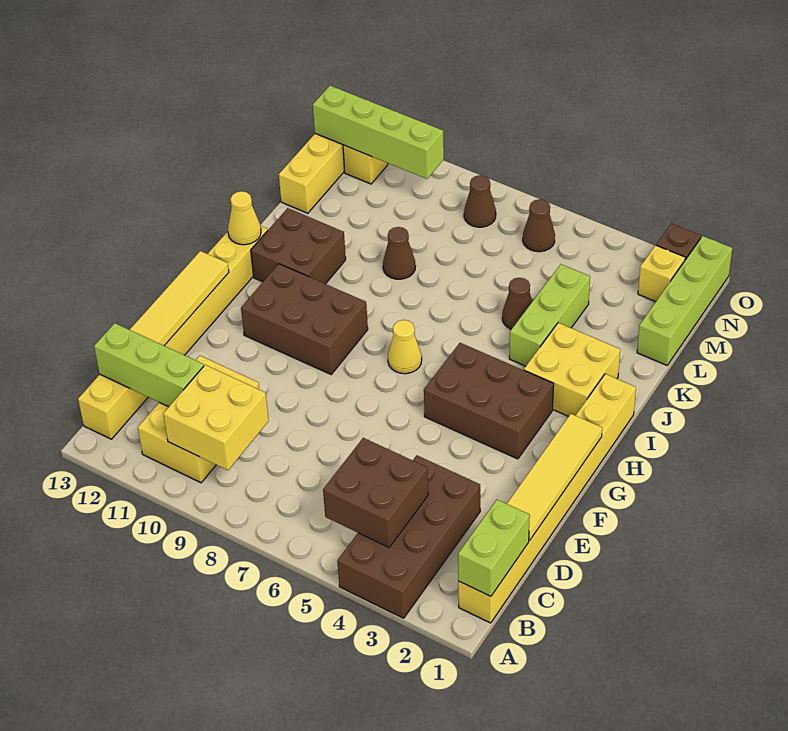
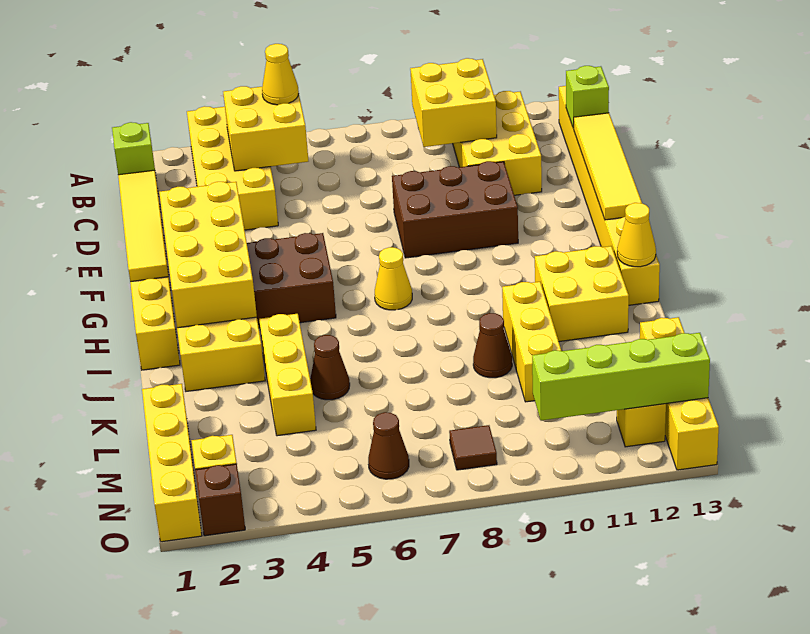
brown brick A3:D4 level 1 -> yellow brick A3:D4 level 1
lime brick B1:C1 level 2 -> lime brick C1 level 2
brown brick B4:C5 level 2 -> yellow brick B4:C5 level 2
none -> yellow cone B5 level 3
lime brick C11:C13 level 2 -> lime brick C13 level 2
none -> yellow brick F2:I3 level 2
brown brick G9:H11 level 1 -> brown brick E8:F10 level 1
brown brick I11:J12 level 1 -> yellow brick I11:J12 level 1
lime brick J4:L4 level 1 -> yellow brick J4:L4 level 1
none -> yellow brick J10:L10 level 1
lime brick L1:O1 level 1 -> yellow brick L1:O1 level 1
brown cone N8 level 1 -> brown tile N8 level 1

